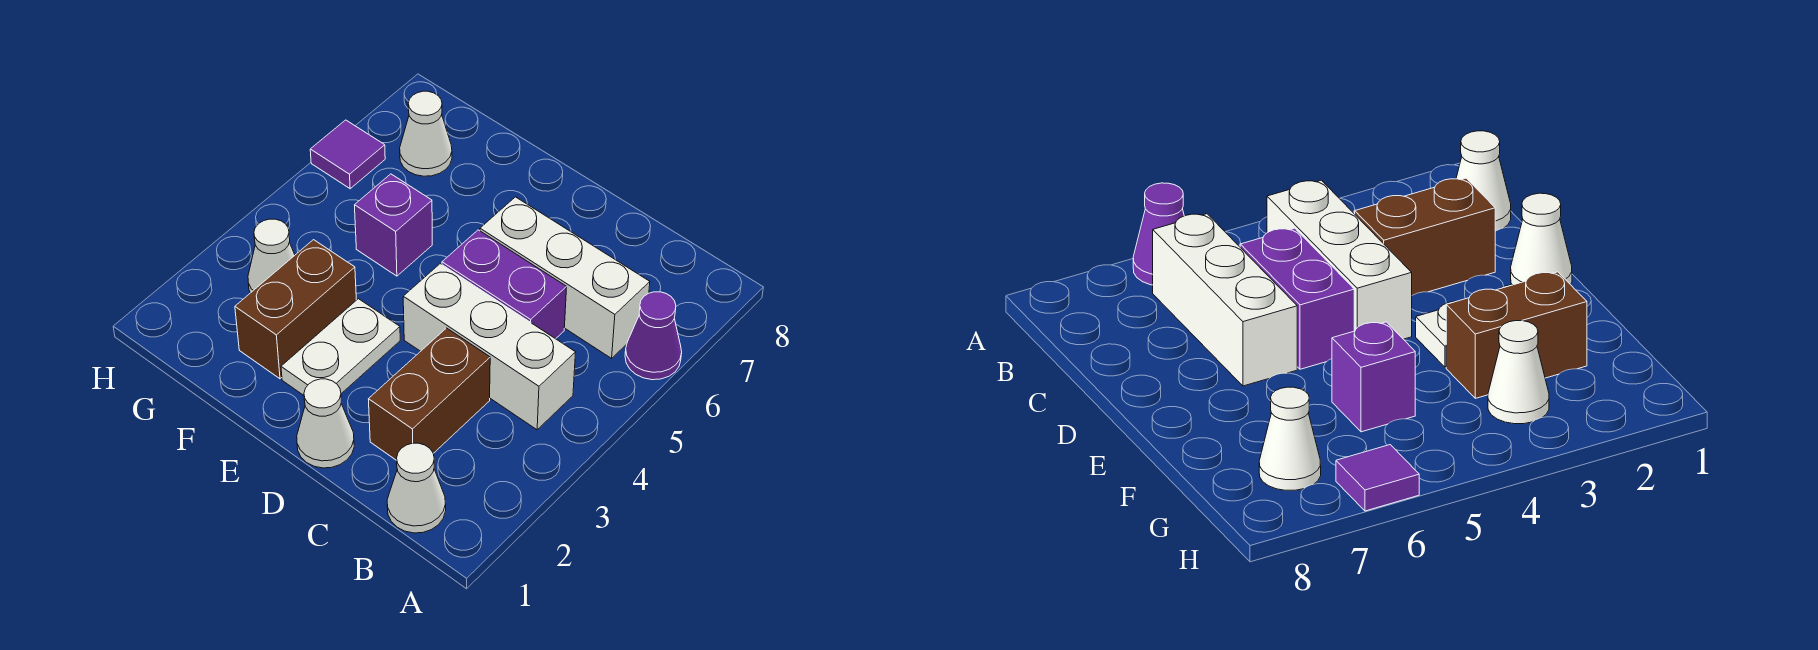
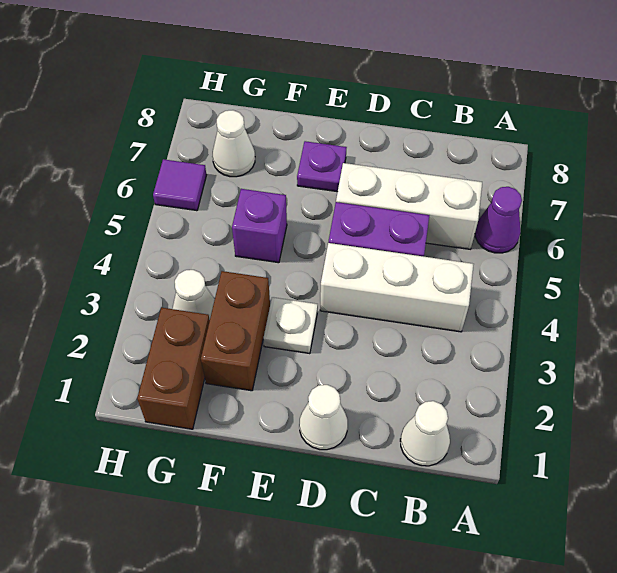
brown brick C2:C3 level 1 -> brown brick G1:G2 level 1
white plate E2:E3 level 1 -> white plate E3 level 1
none -> purple plate E7 level 1

